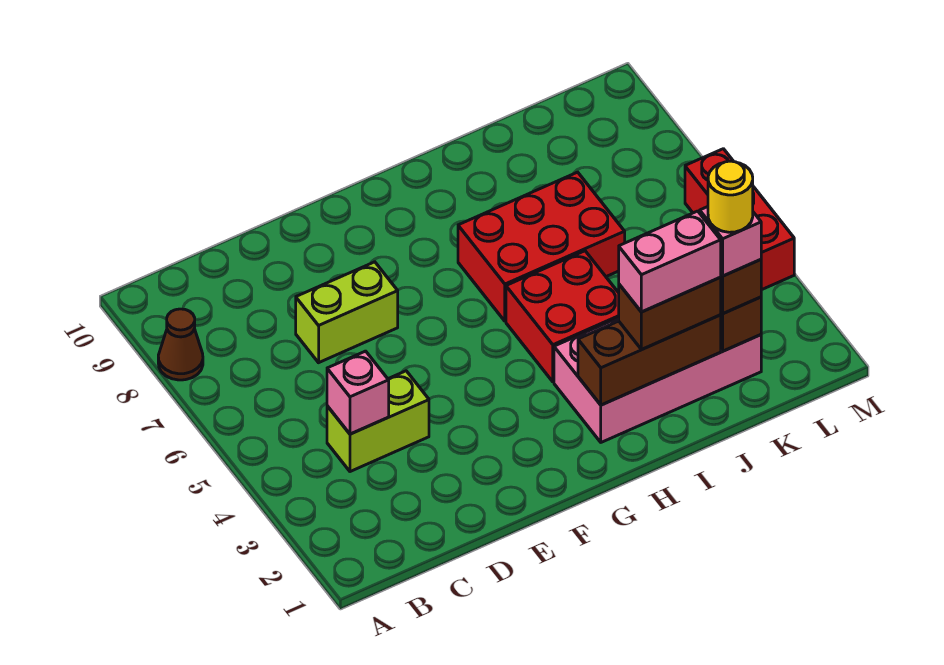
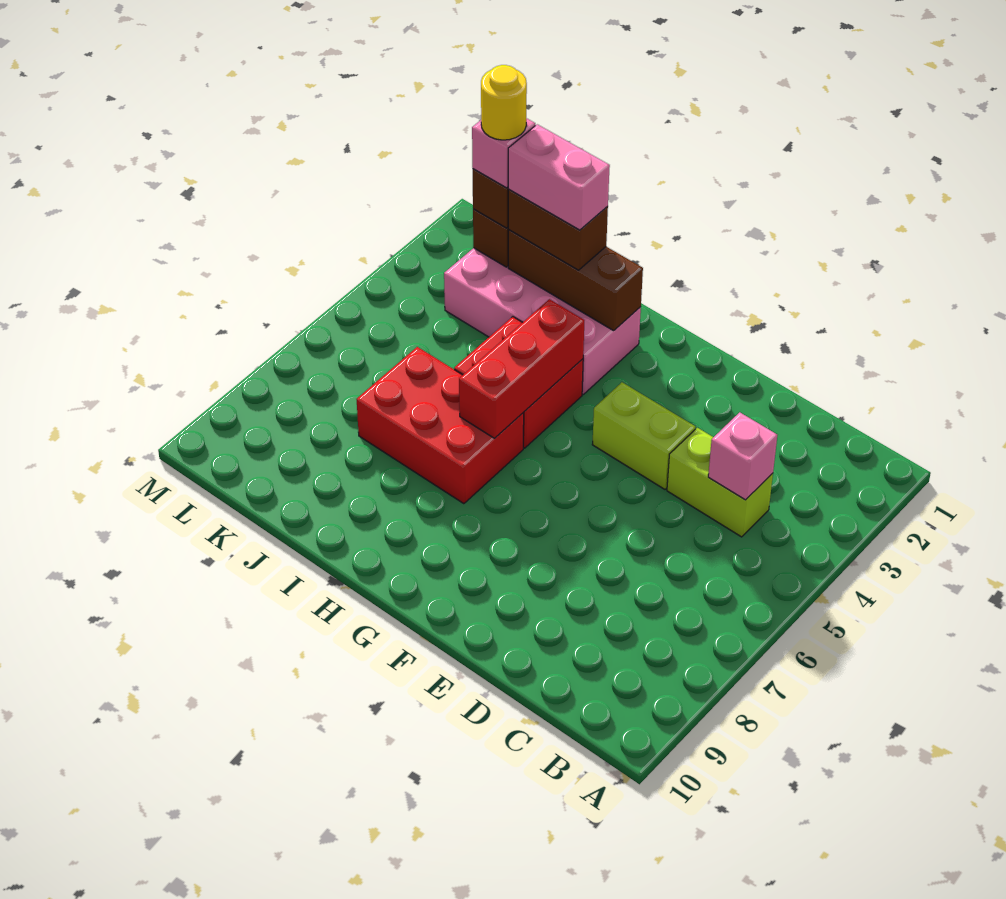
brown cone A8 level 1 -> none
lime brick D7:E7 level 1 -> lime brick E4:F4 level 1
red brick M4:M6 level 1 -> red brick H4:H6 level 2

